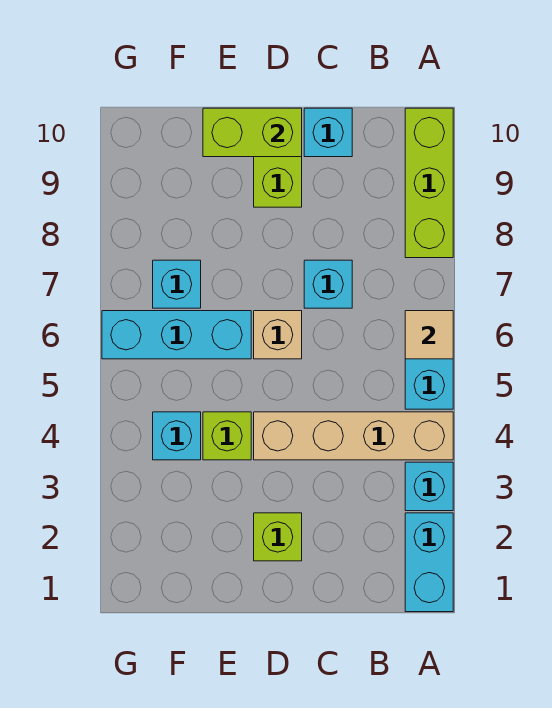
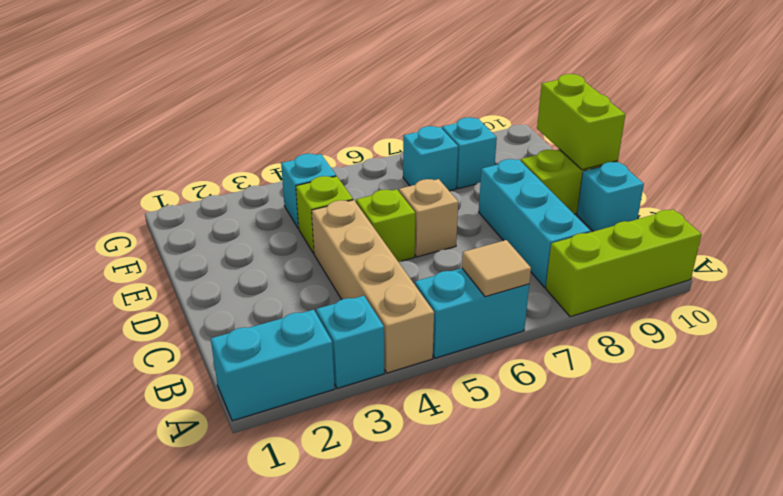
cyan brick C7 level 1 -> cyan brick F8 level 1
lime brick D2 level 1 -> lime brick D5 level 1
cyan brick E6:G6 level 1 -> cyan brick B8:D8 level 1

